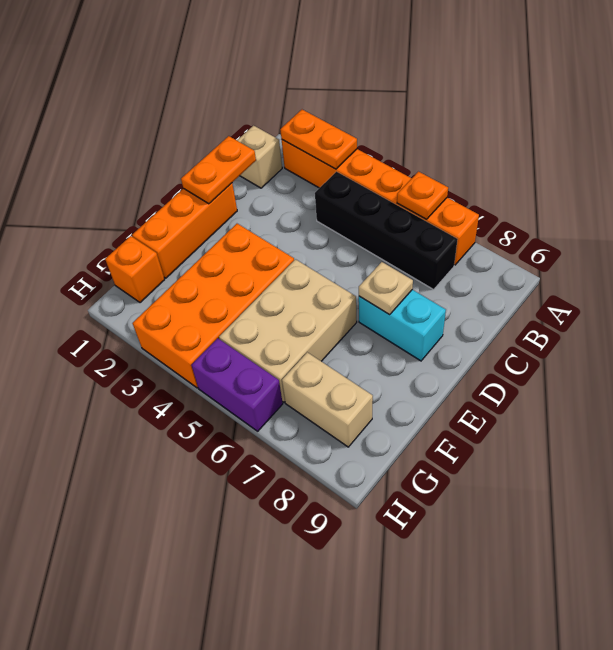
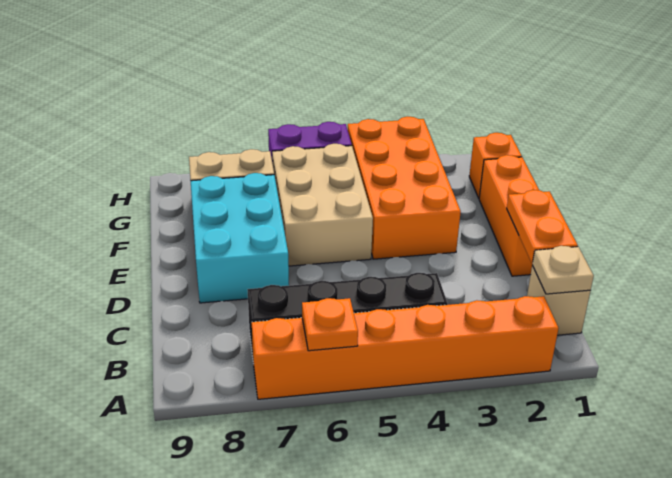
orange plate A2:A3 level 2 -> none
cyan brick D7:D8 level 1 -> cyan brick D7:F8 level 1
tan plate D7 level 2 -> tan plate B1 level 2

